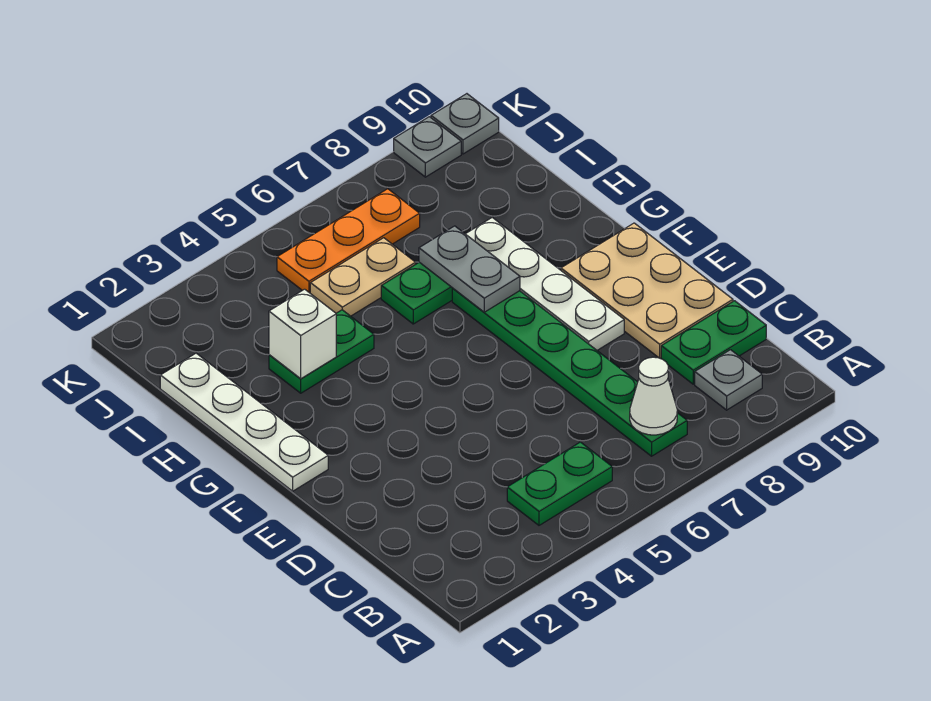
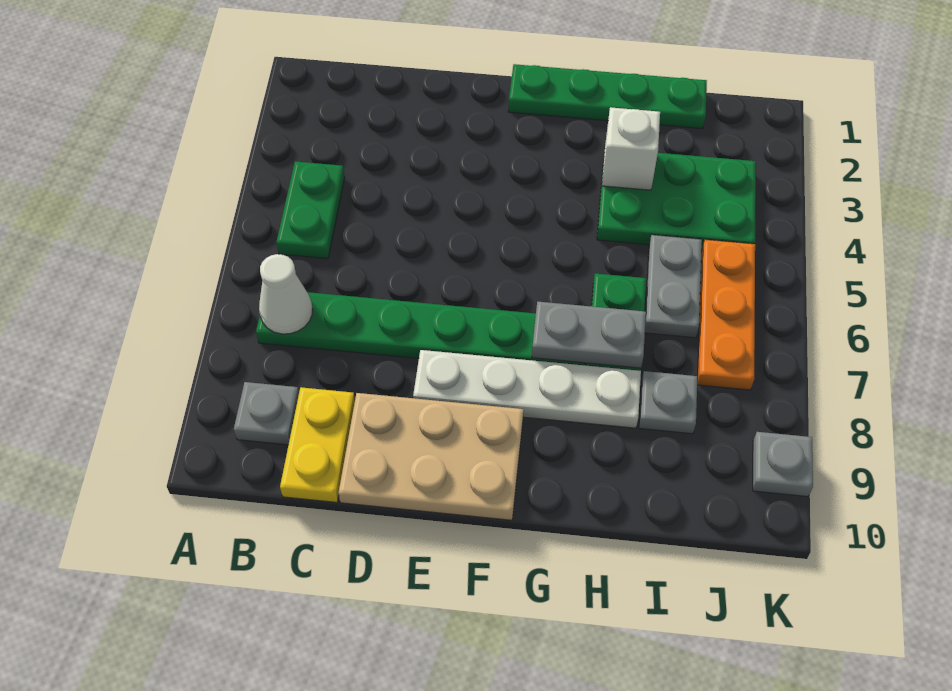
green plate C9:C10 level 1 -> yellow plate C9:C10 level 1
white plate F1:I1 level 1 -> green plate F1:I1 level 1
green plate H3:H4 level 1 -> green plate H3:J4 level 1
tan plate I5:I6 level 1 -> grey plate I5:I6 level 1
grey plate K10 level 1 -> grey plate I8 level 1

